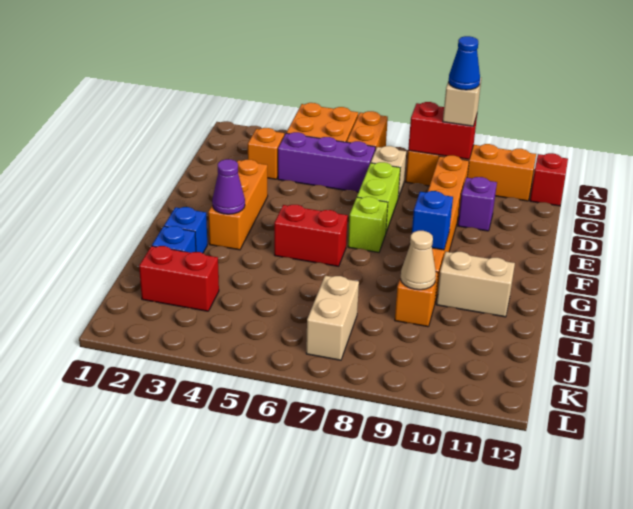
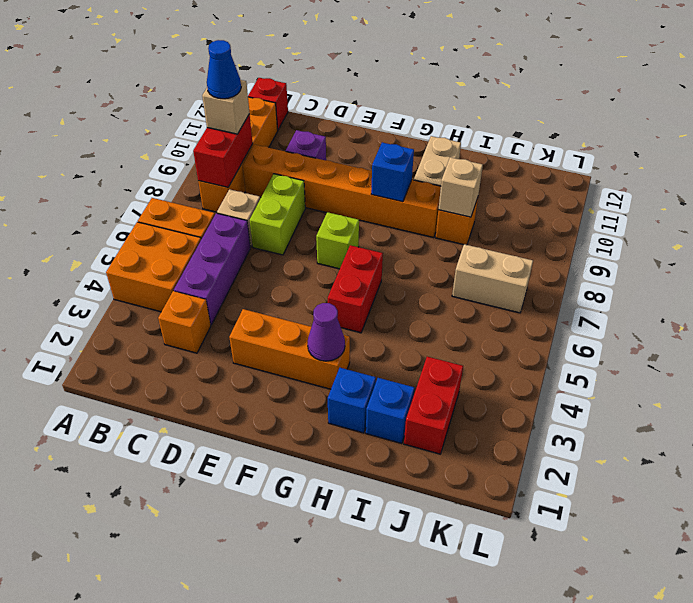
lime brick D7:E7 level 1 -> lime brick D7:D8 level 1
tan cone I9 level 2 -> tan brick I9 level 2

